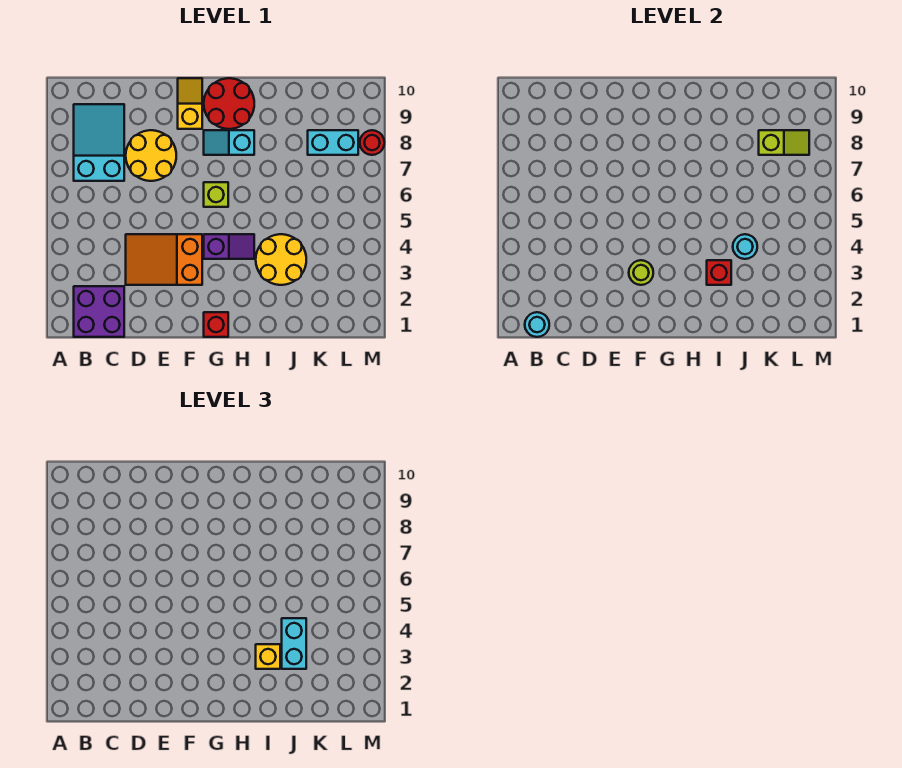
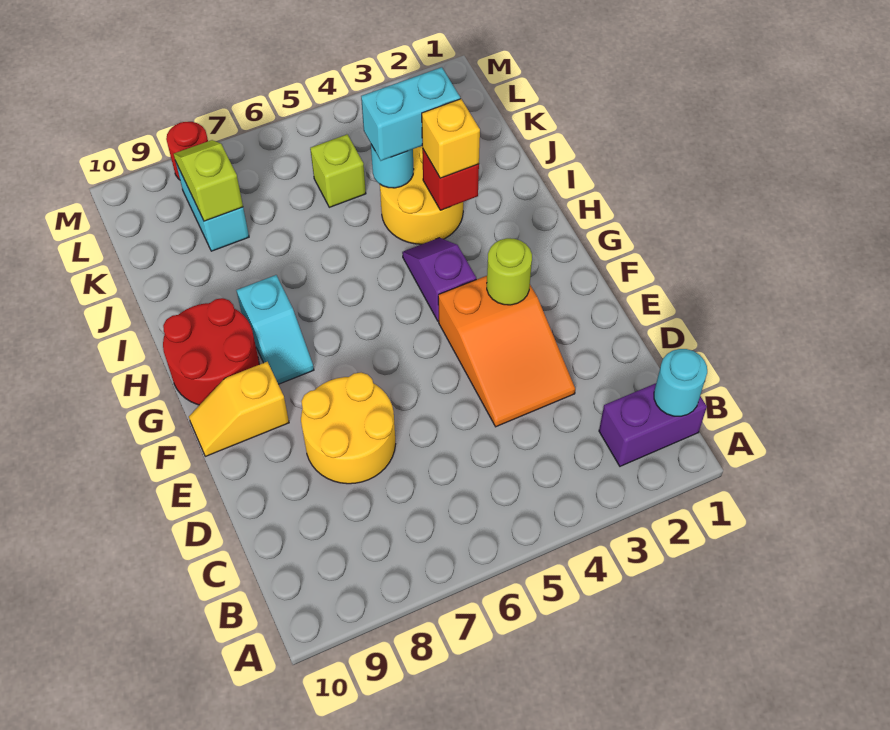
purple brick B1:C2 level 1 -> purple brick B1:B2 level 1
cyan slope B7:C9 level 1 top 7 -> none
red brick G1 level 1 -> none
lime brick G6 level 1 -> lime brick K5 level 1

